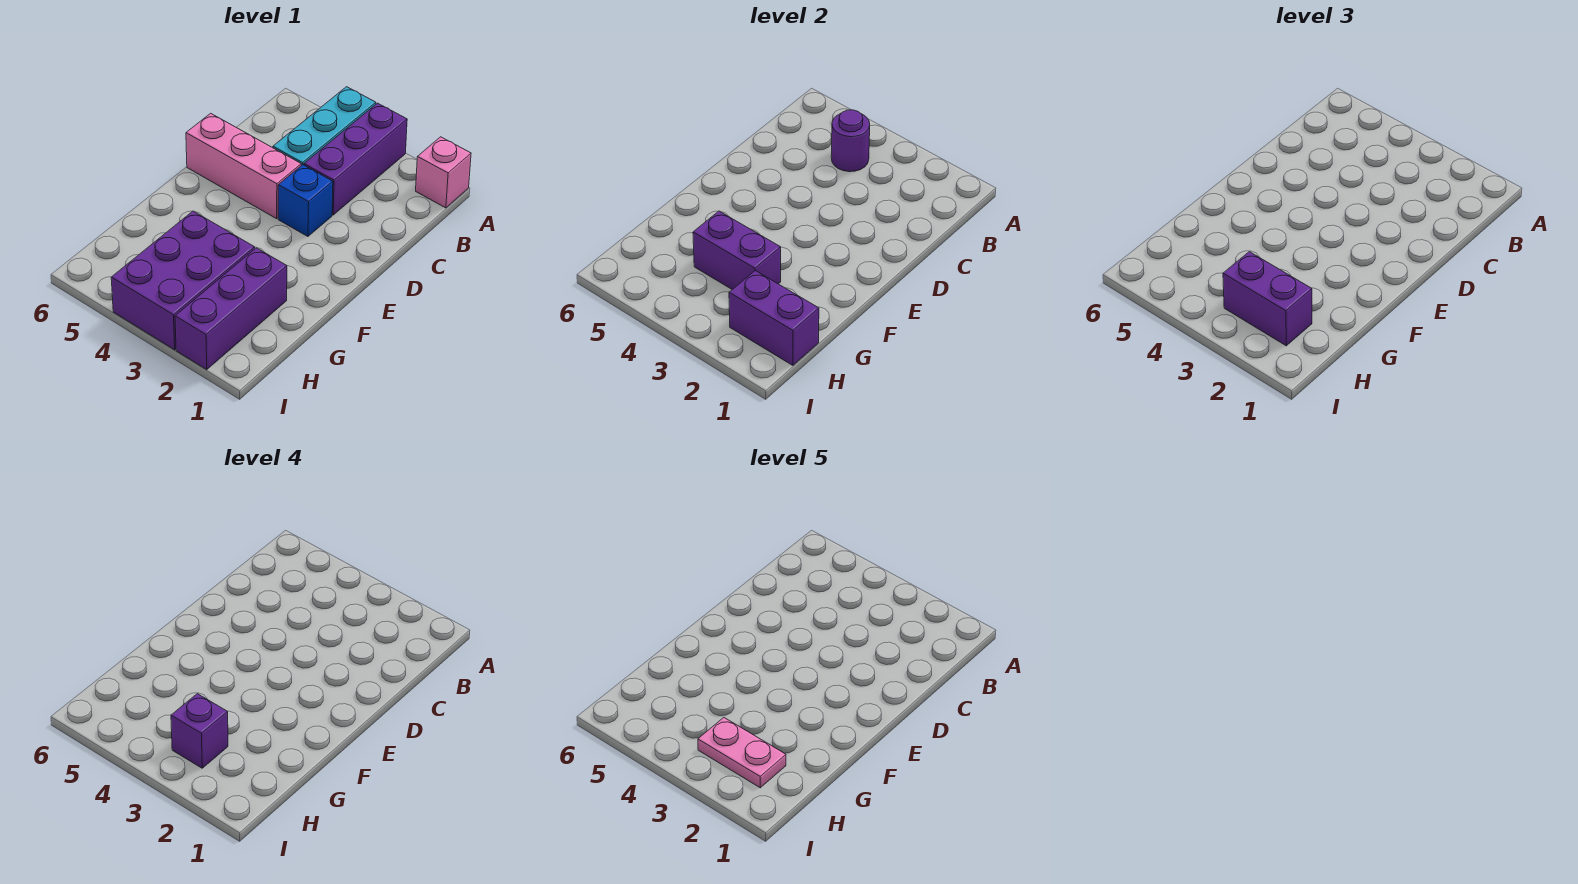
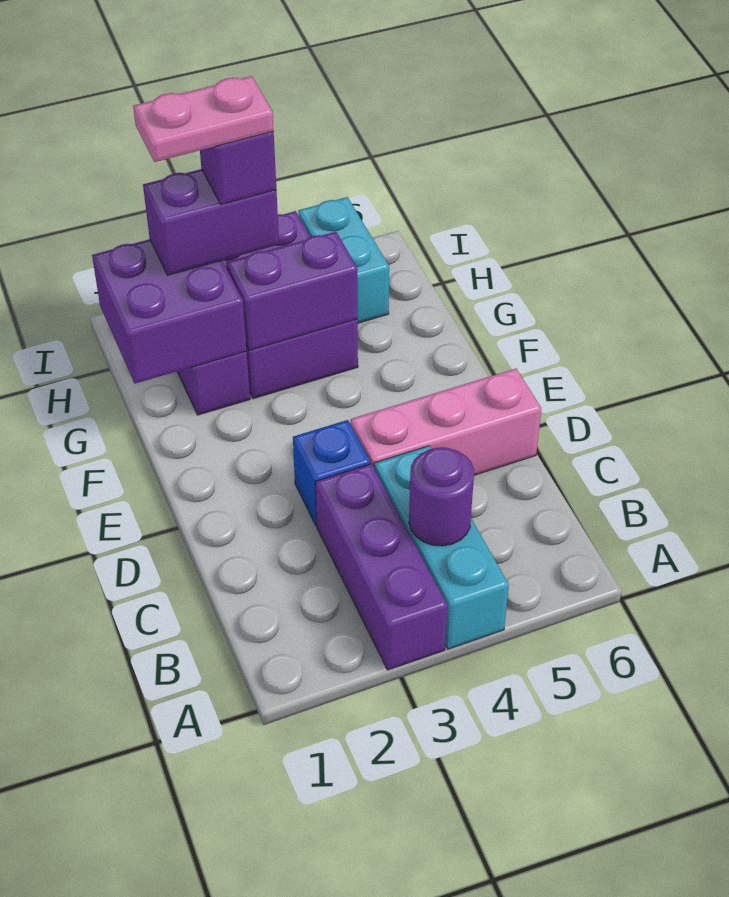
pink brick A1 level 1 -> none
purple brick H1:H2 level 2 -> purple brick G1:H2 level 2
none -> cyan brick H5:I5 level 1

